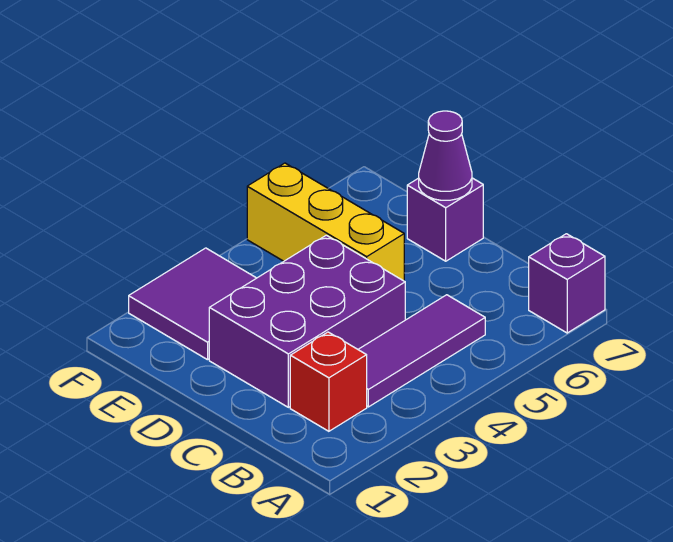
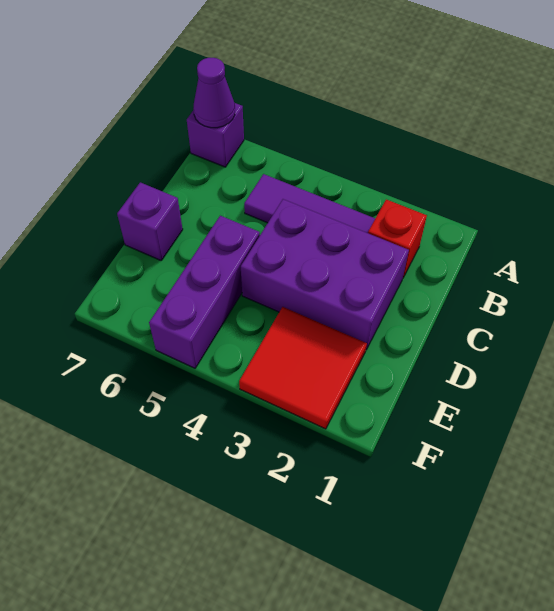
yellow brick D5:F5 level 1 -> purple brick D5:F5 level 1
purple cone D7 level 2 -> purple cone A7 level 2
purple tile E2:F3 level 1 -> red tile E2:F3 level 1

